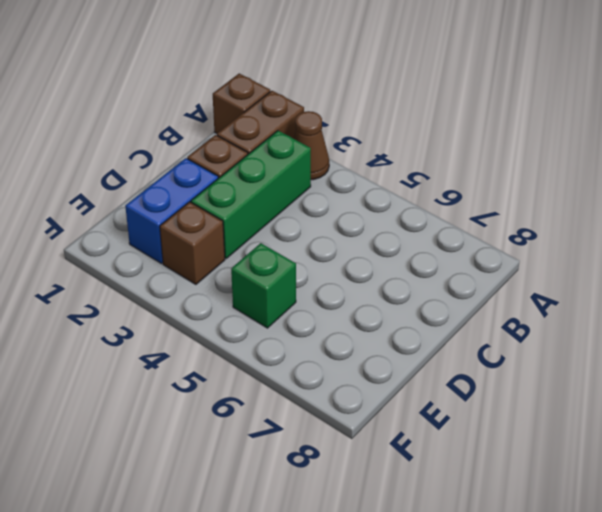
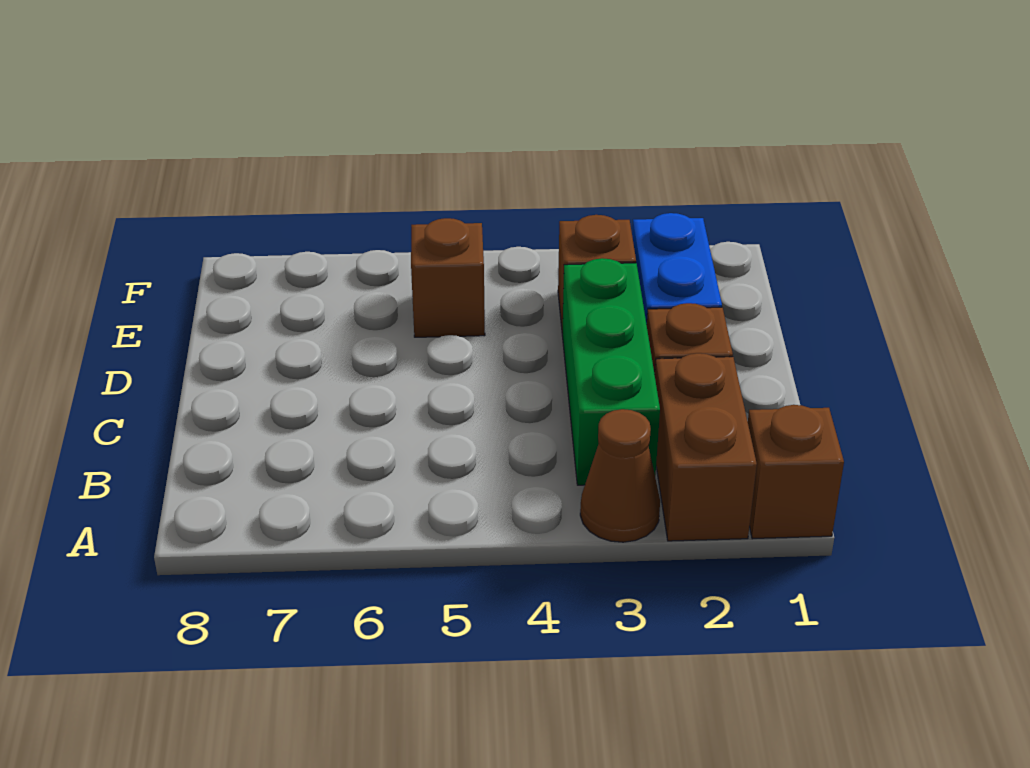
green brick E5 level 1 -> brown brick E5 level 1

